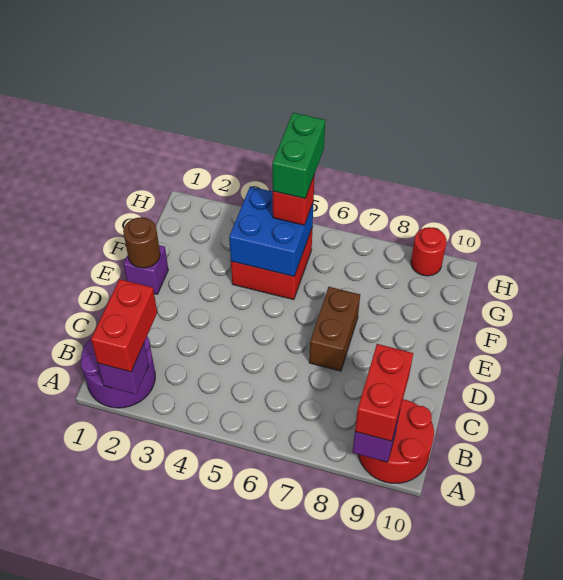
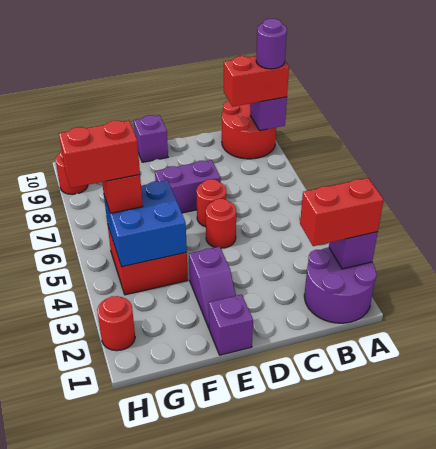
none -> purple round brick A9 level 4
none -> red round brick D5 level 1
none -> red round brick D6 level 1
brown brick D7:E7 level 1 -> purple brick D7:E7 level 1
brown round brick E1 level 2 -> none
none -> purple slope E2:E3 level 1 top 3
none -> purple brick E10 level 1
green brick G5:H5 level 4 -> red brick G5:H5 level 4
none -> red round brick H2 level 1

